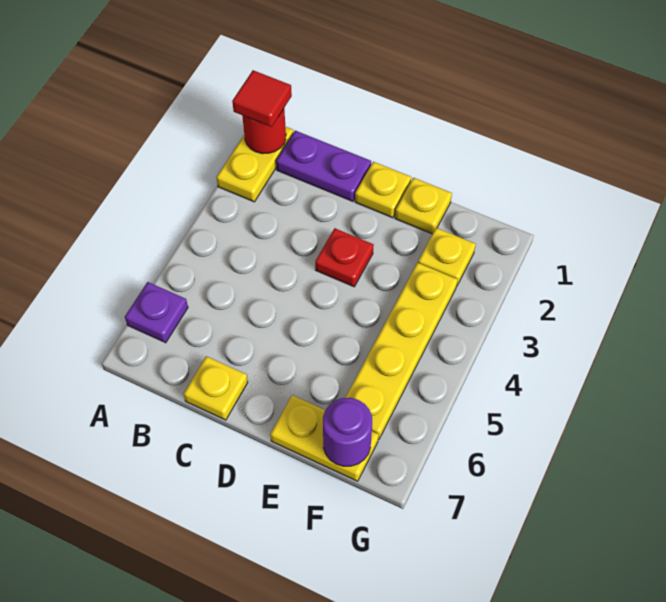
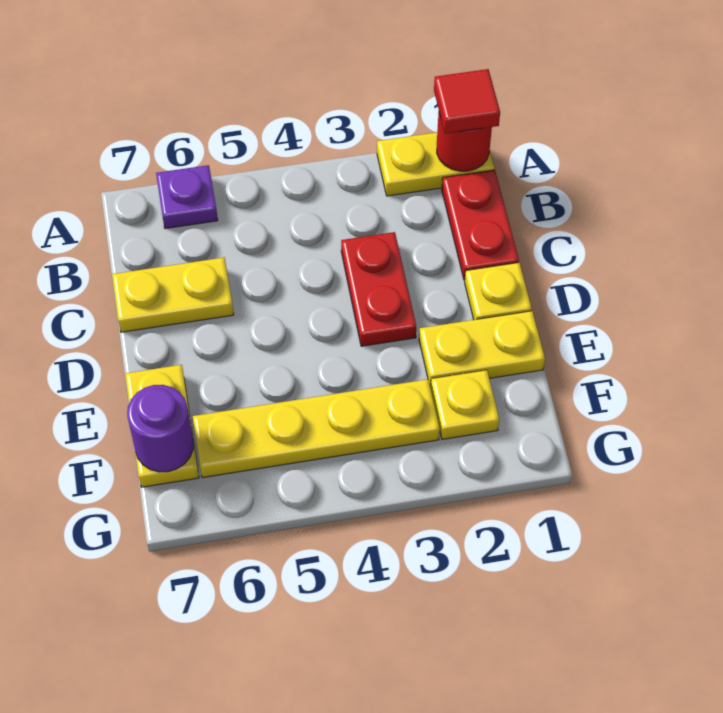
purple plate B1:C1 level 1 -> red plate B1:C1 level 1
yellow plate C7 level 1 -> yellow plate C6:C7 level 1
red plate D3 level 1 -> red plate C3:D3 level 1
yellow plate E1 level 1 -> yellow plate E1:E2 level 1

